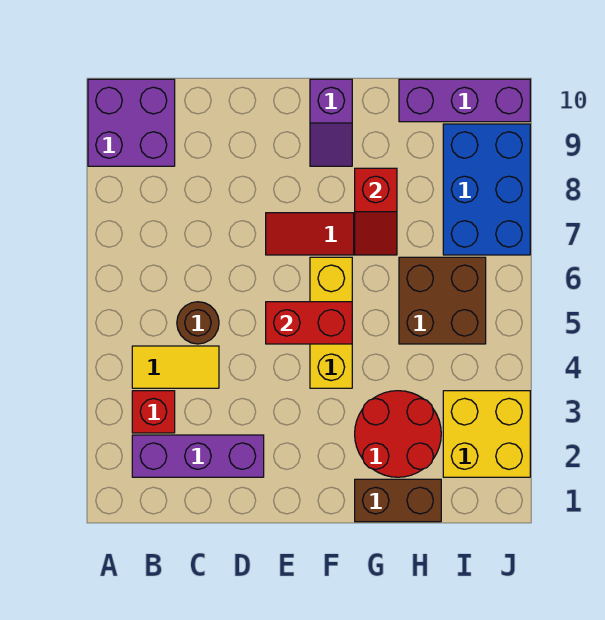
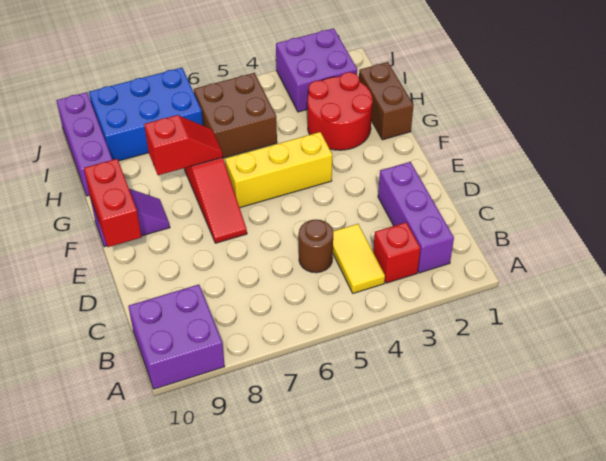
red brick E5:F5 level 2 -> red brick E10:F10 level 2
yellow brick I2:J3 level 1 -> purple brick I2:J3 level 1

